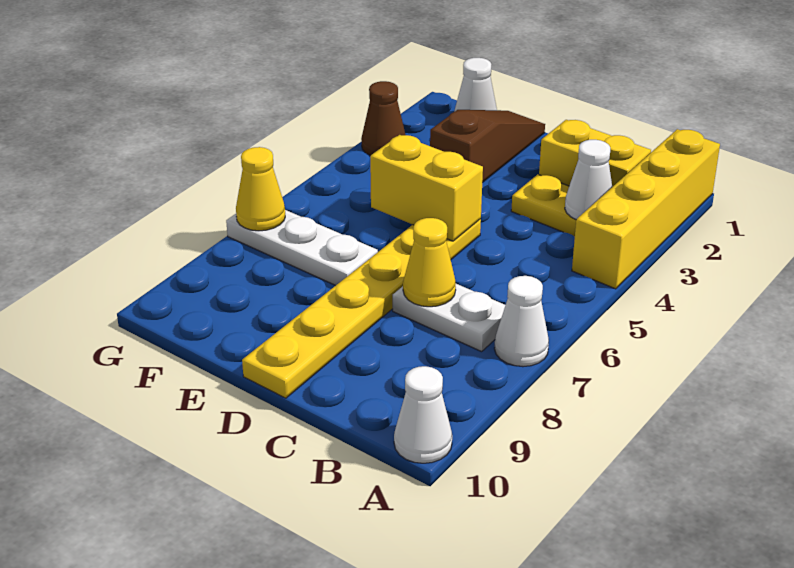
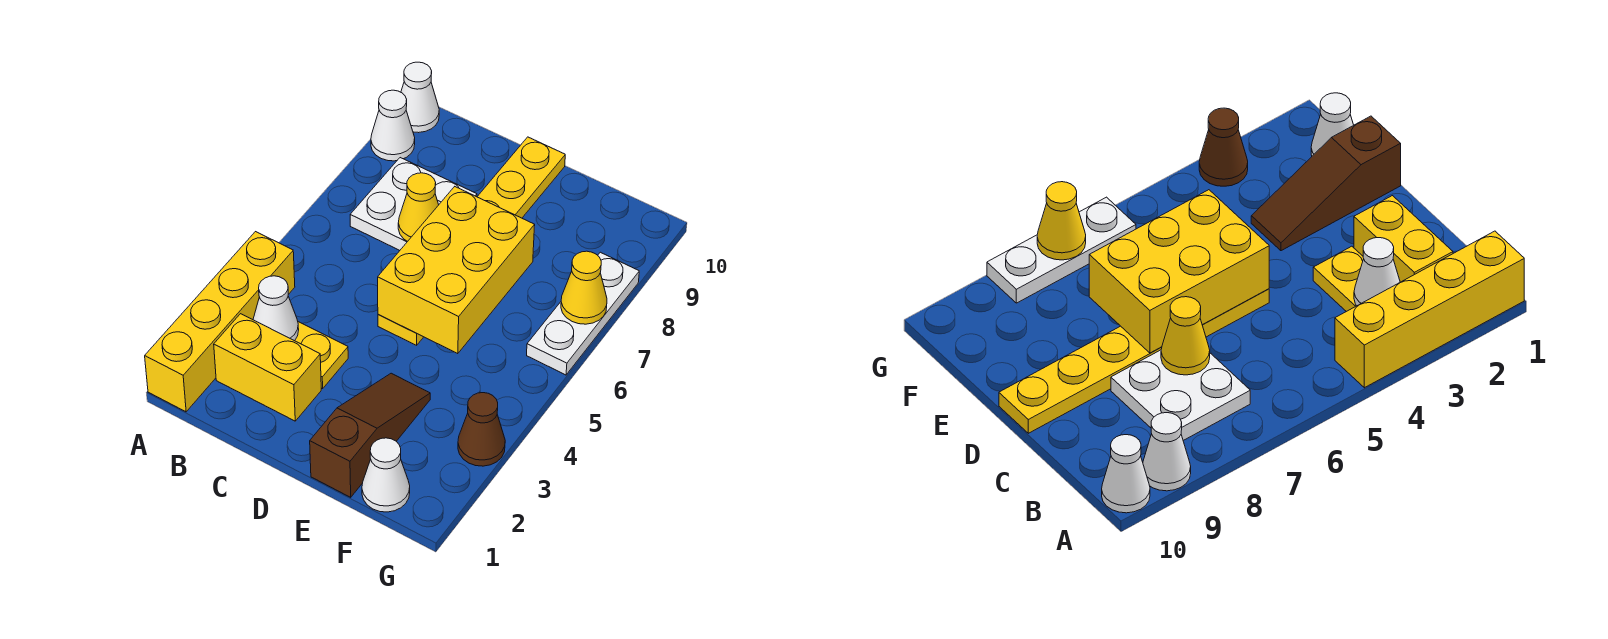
white cone A7 level 1 -> white cone A9 level 1
white plate B7:C7 level 1 -> white plate B7:C8 level 1
yellow brick D5:E5 level 2 -> yellow brick D5:E7 level 2
brown slope E1:E3 level 1 top 3 -> brown slope E1:E3 level 1 top 1
white plate E7:G7 level 1 -> white plate G6:G8 level 1

